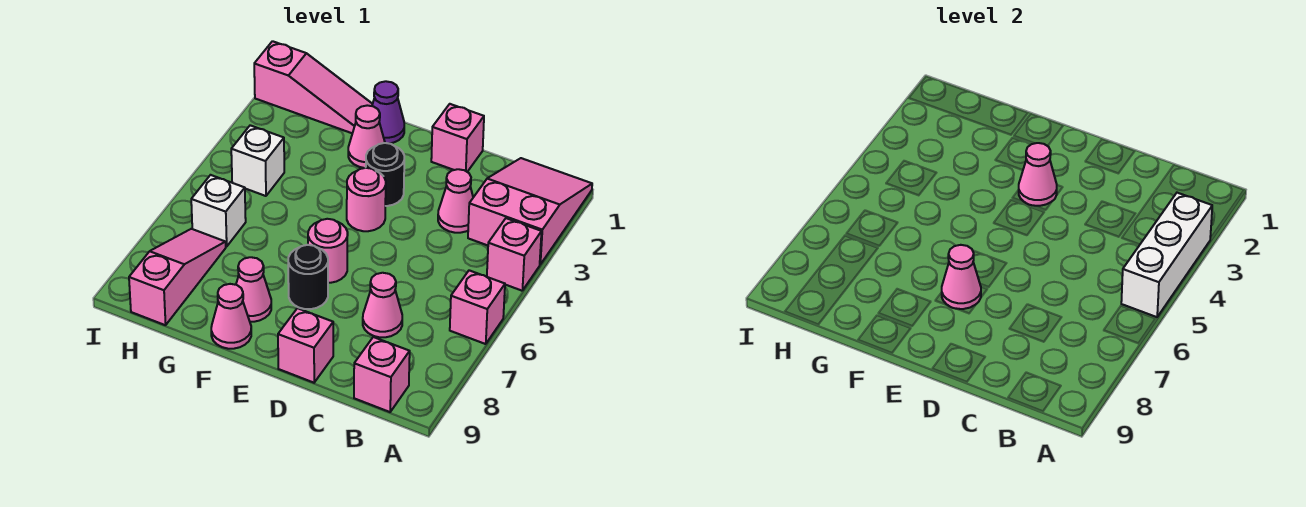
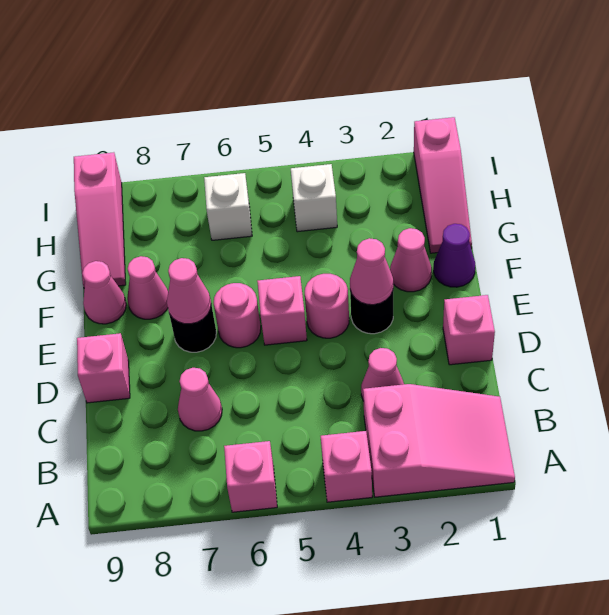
white brick A3:A5 level 2 -> none
pink brick B9 level 1 -> pink brick E5 level 1
pink slope H7:H9 level 1 top 9 -> pink slope G9:I9 level 1 top I

